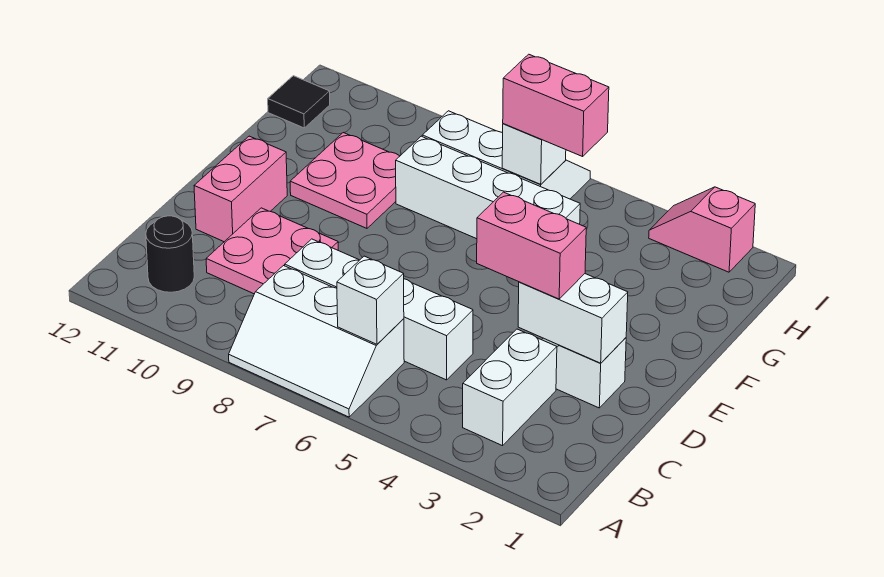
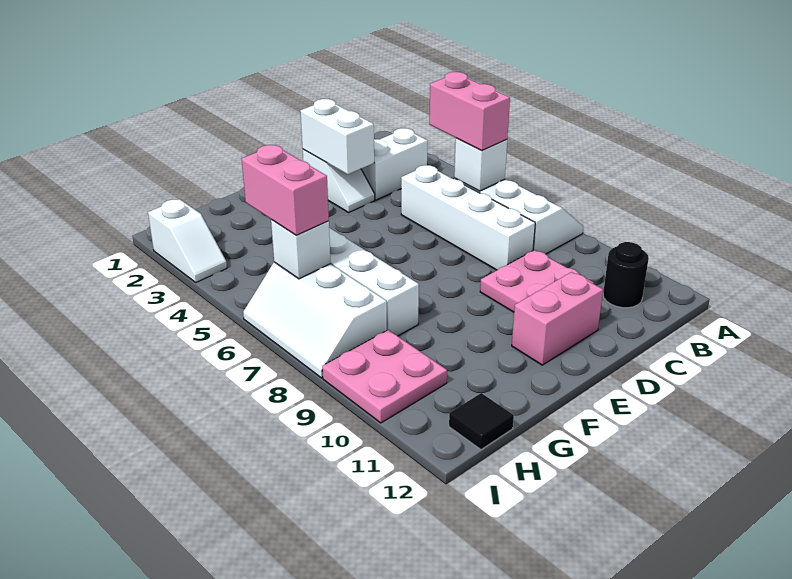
pink brick D3:D4 level 3 -> pink brick B5:B6 level 3
pink plate F9:G10 level 1 -> pink plate H9:I10 level 1
pink slope I2:I3 level 1 top 2 -> white slope I2:I3 level 1 top 2

